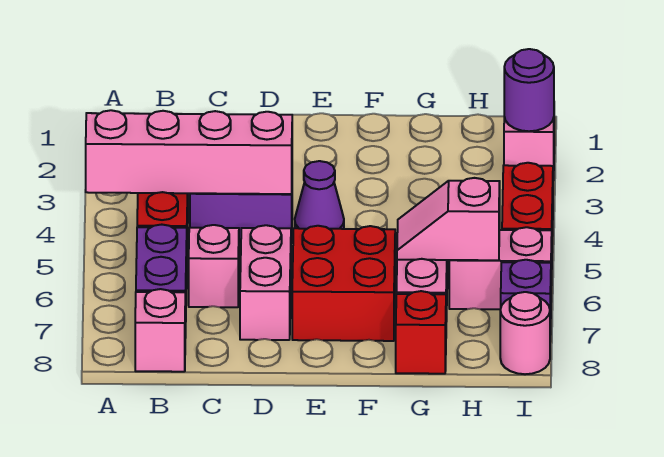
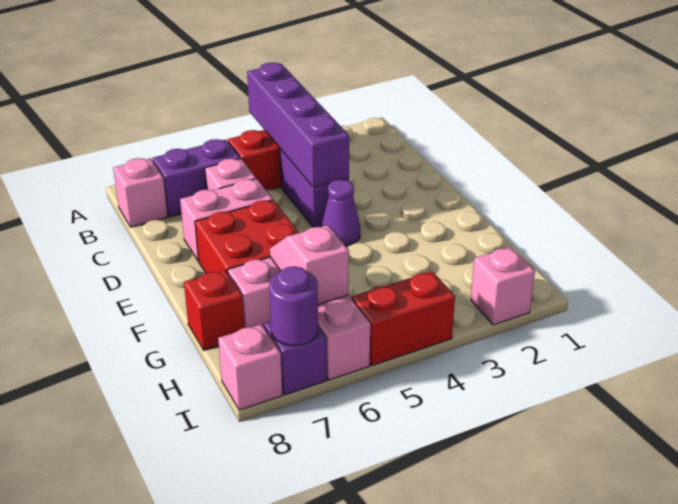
pink brick A4:D4 level 2 -> purple brick A4:D4 level 2
purple round brick I2 level 2 -> purple round brick I7 level 2
pink round brick I8 level 1 -> pink brick I8 level 1

